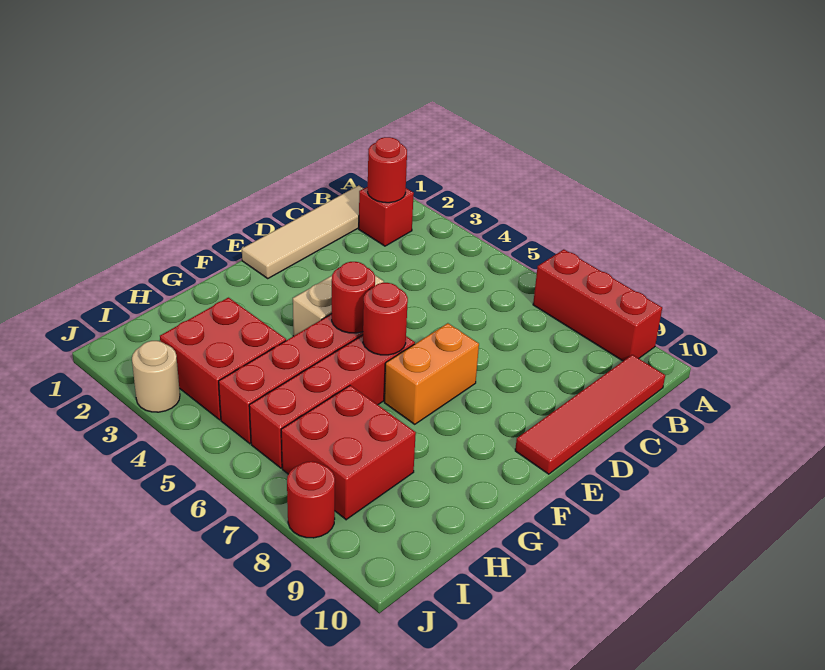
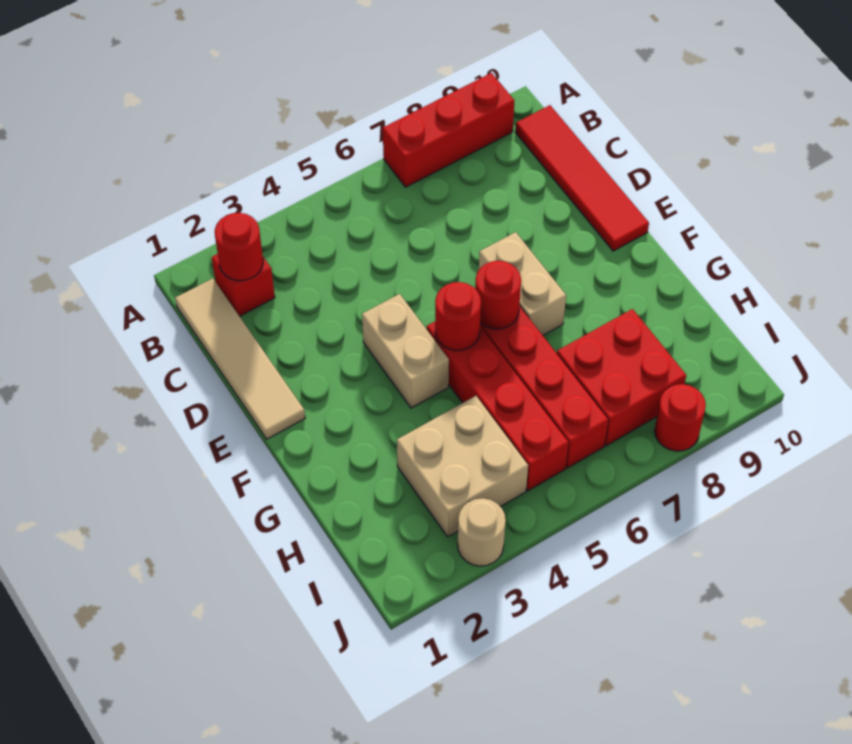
orange brick E7:F7 level 1 -> tan brick E7:F7 level 1
red brick H3:I4 level 1 -> tan brick H3:I4 level 1

